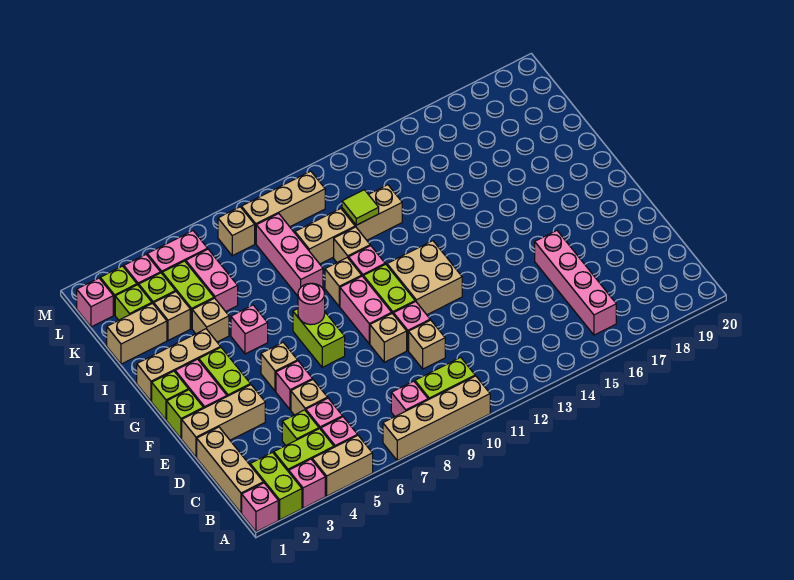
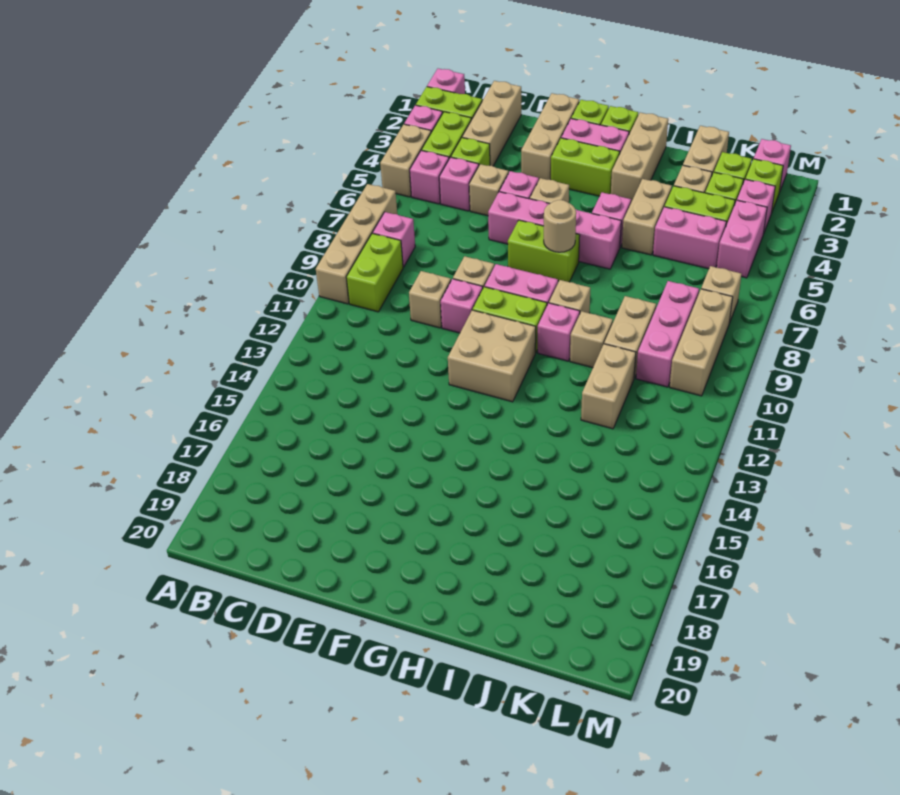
tan brick B1:D1 level 1 -> tan brick C1:C3 level 1
pink brick B16:E16 level 1 -> pink brick E6:H6 level 1
pink round brick G7 level 2 -> tan round brick G7 level 2
tan brick I4 level 1 -> tan brick I4:I5 level 1
pink brick I8:K8 level 1 -> pink brick K8:K10 level 1
lime tile J11 level 2 -> none

